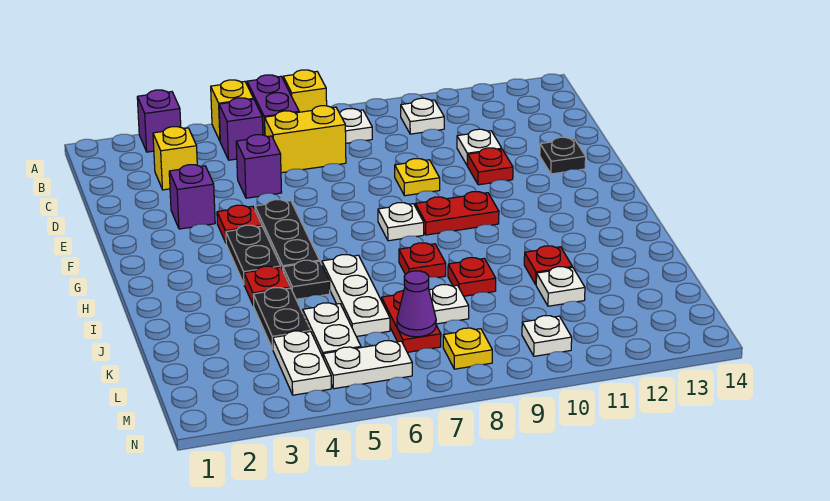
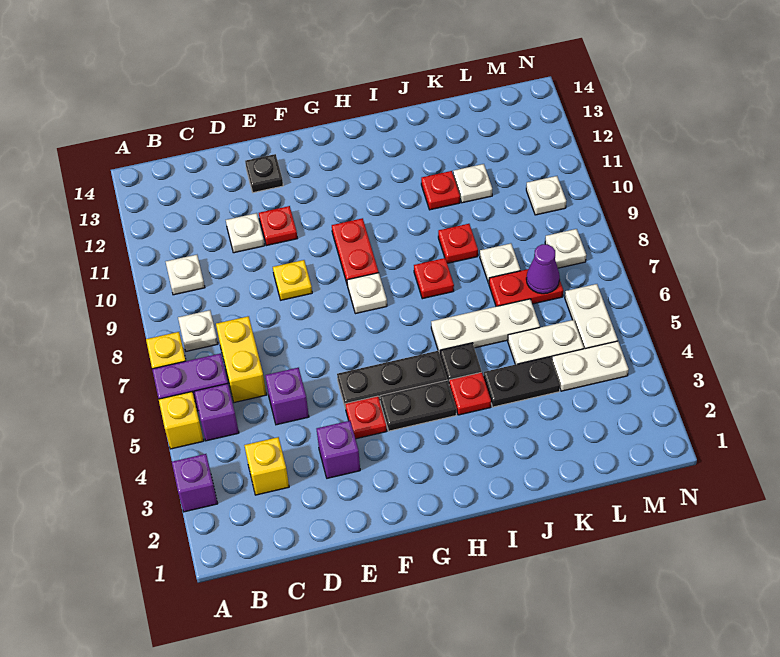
yellow plate M8 level 1 -> white plate M8 level 1

